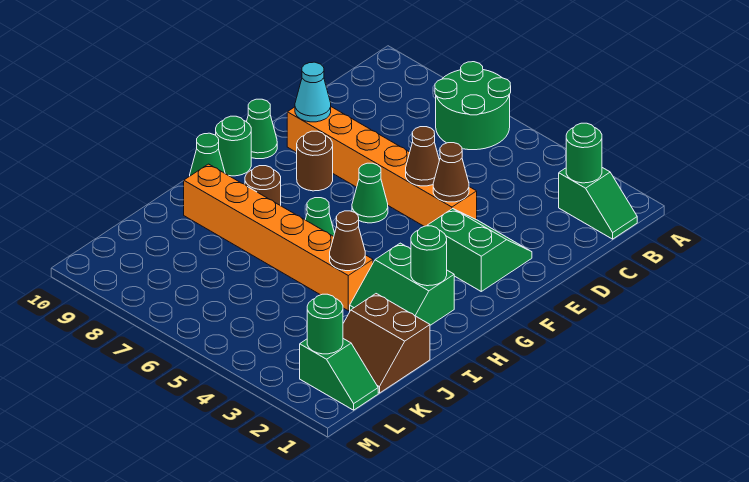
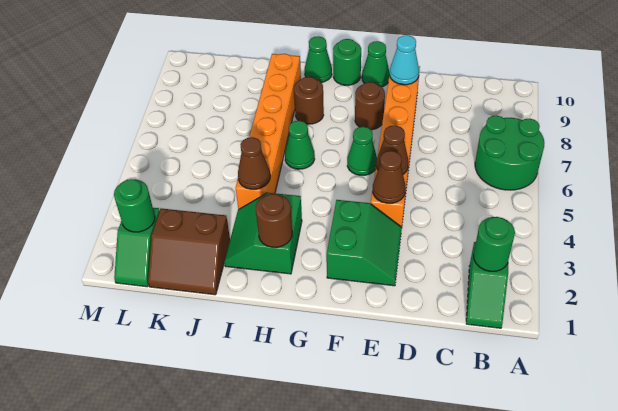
green round brick H2 level 2 -> brown round brick H2 level 2
brown slope J1:K2 level 1 top J -> brown slope J1:K2 level 1 top 2

